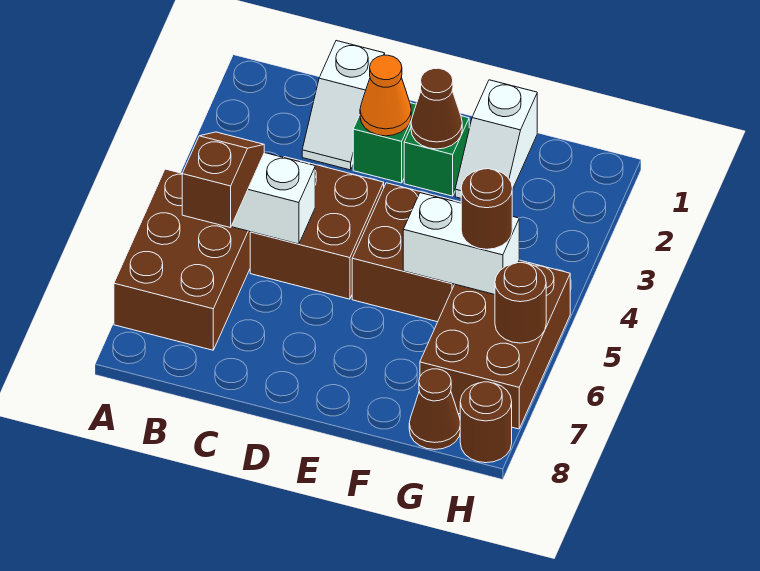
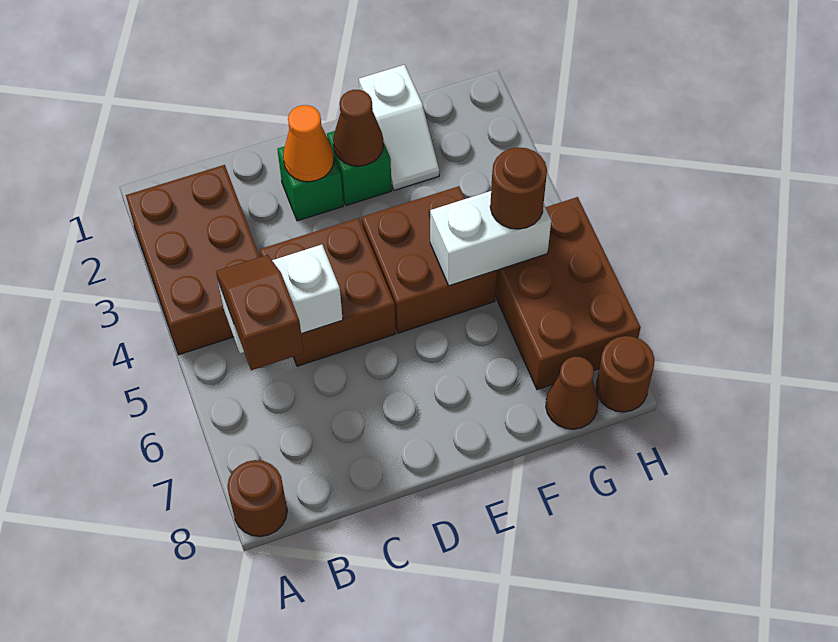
brown brick A5:B7 level 1 -> brown brick A2:B4 level 1
white slope C1:C2 level 1 top 1 -> none
brown round brick H6 level 2 -> brown round brick A8 level 1

